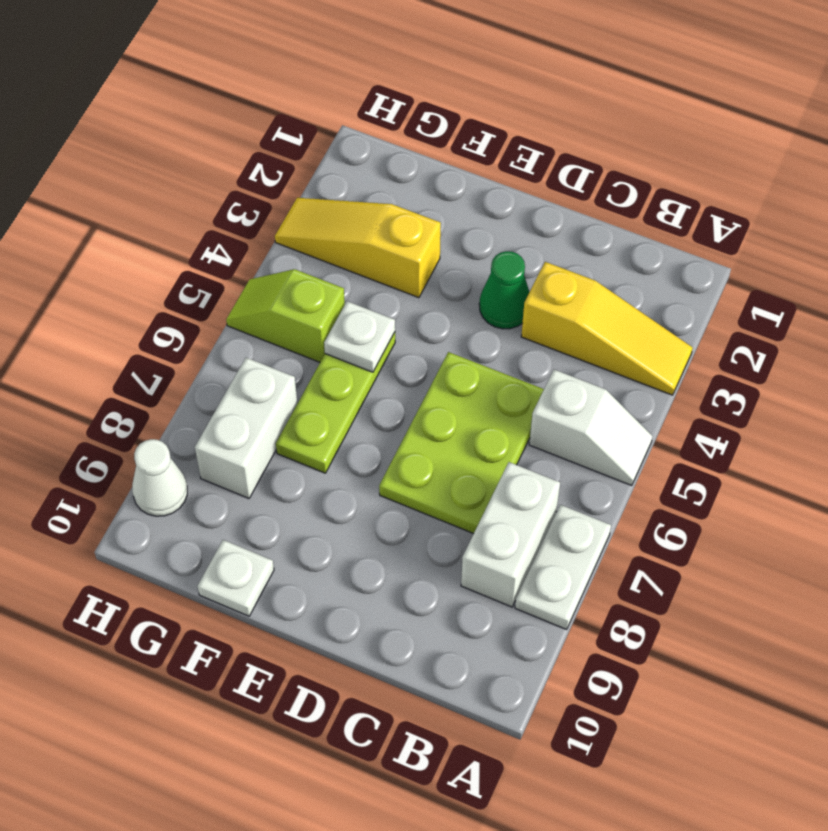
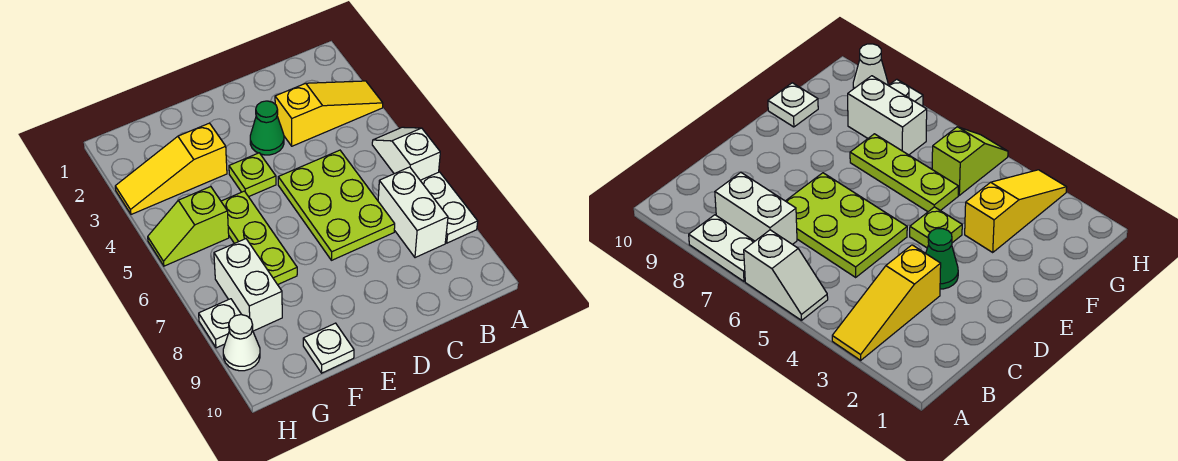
white slope A5:B5 level 1 top B -> white slope A5:A6 level 1 top 6
none -> lime plate E4 level 1
white plate F5 level 2 -> white plate H8 level 1

